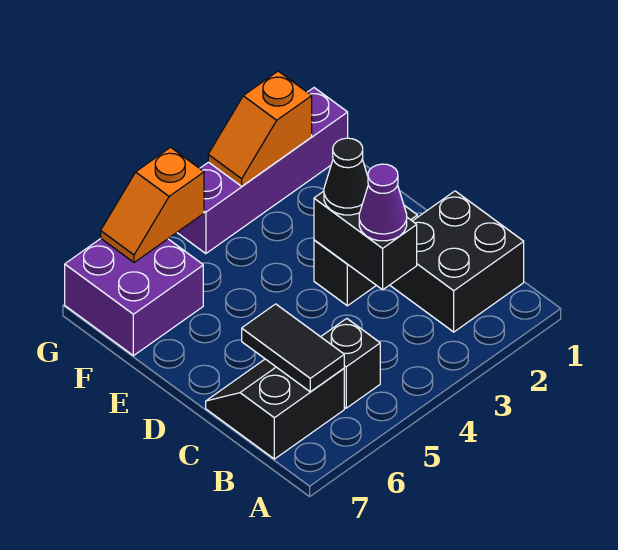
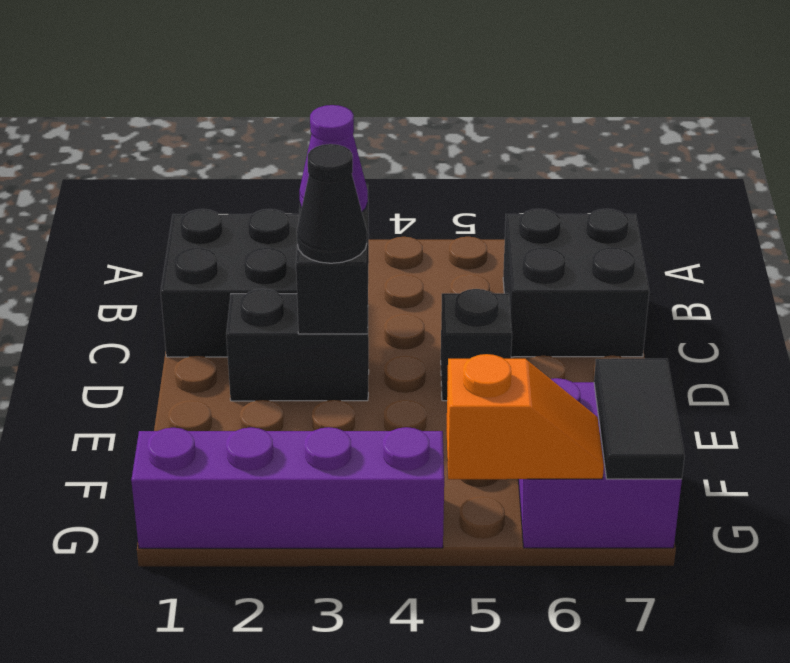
black brick B5 level 1 -> black brick D5 level 1
black slope B6:C7 level 1 top B -> black brick B6:C7 level 1
black tile B6:C6 level 2 -> black tile F7:G7 level 2
orange slope G2:G3 level 2 top 2 -> none

